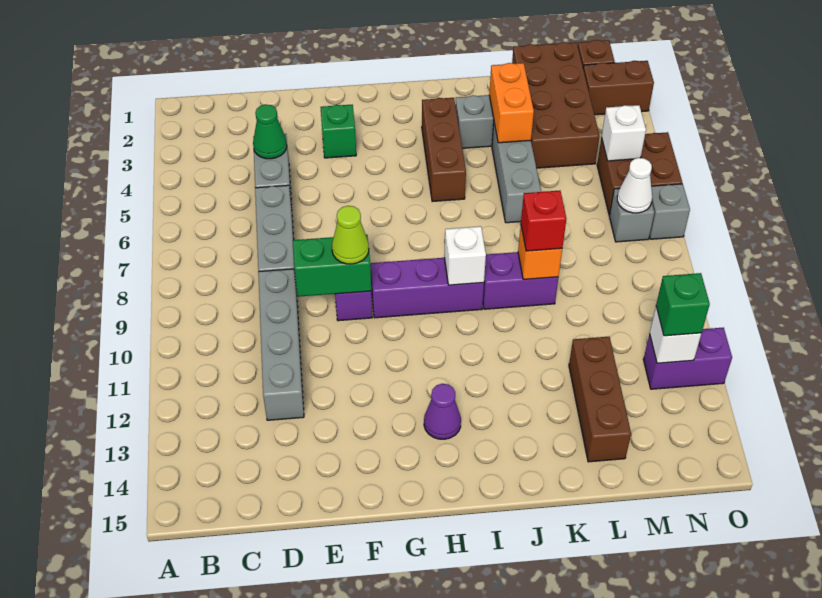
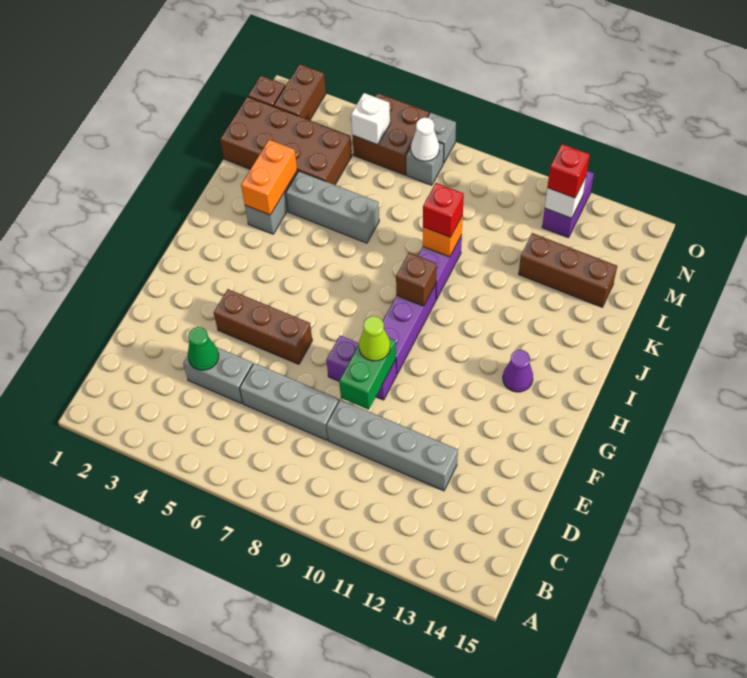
green brick F3 level 1 -> none
brown brick I3:I5 level 1 -> brown brick F4:F6 level 1
white brick I9 level 2 -> brown brick I9 level 2
orange brick K3:K4 level 2 -> orange brick J3:K3 level 2
green brick N12 level 3 -> red brick N12 level 3

